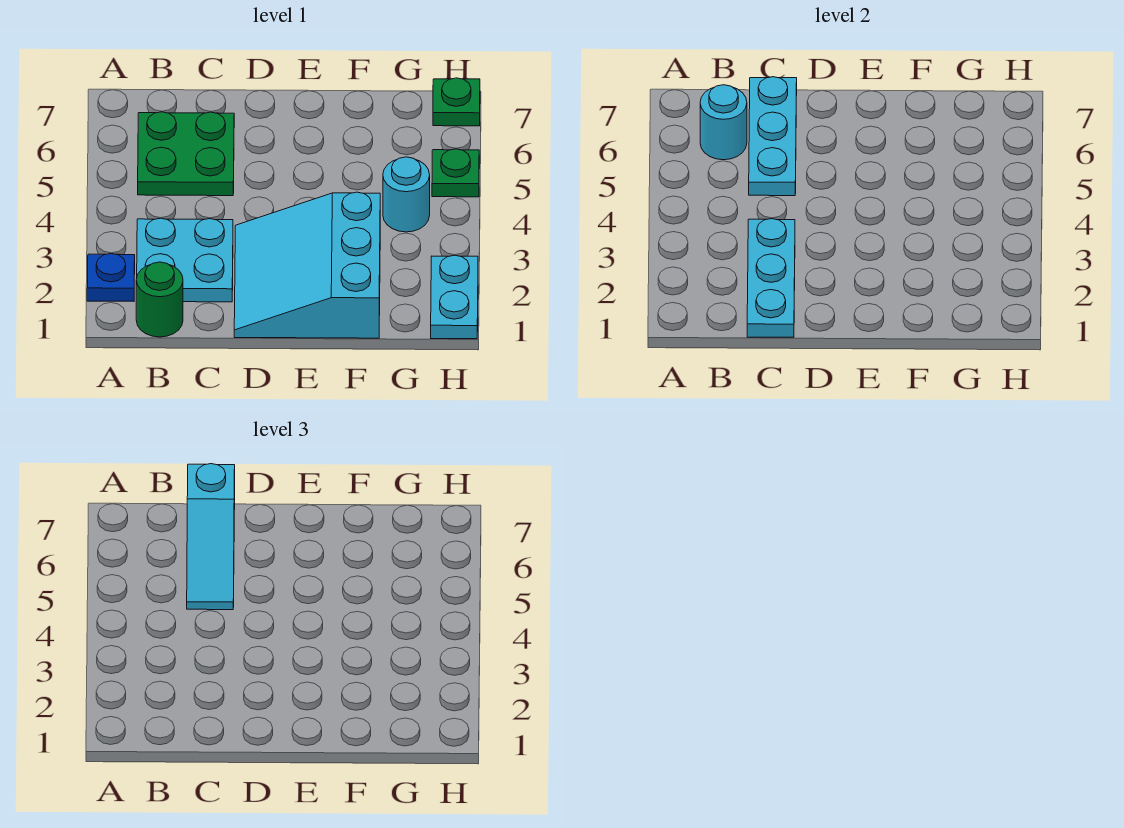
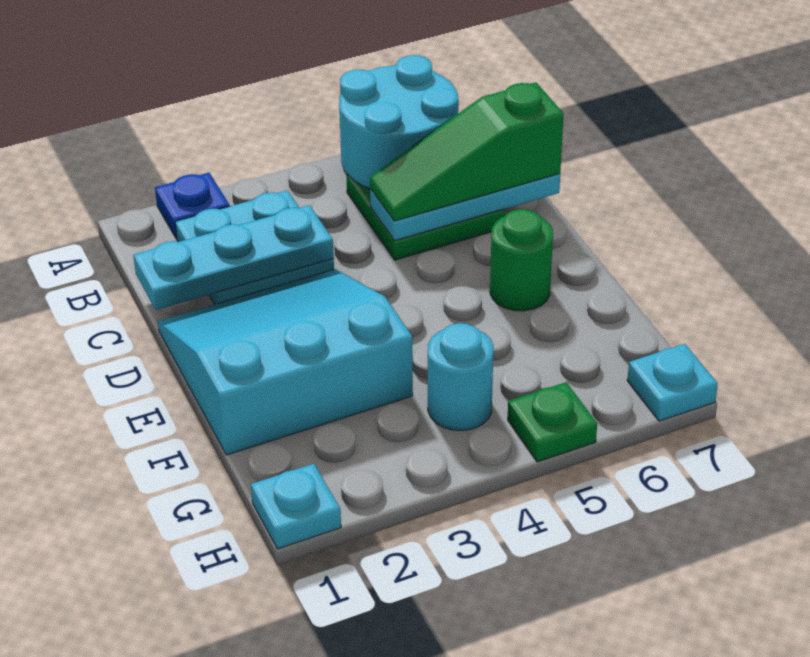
green round brick B1 level 1 -> green round brick E6 level 1
cyan round brick B6 level 2 -> cyan round brick A5:B6 level 2
cyan slope C5:C7 level 3 top 7 -> green slope C5:C7 level 3 top 7
cyan plate H1:H2 level 1 -> cyan plate H1 level 1
green plate H7 level 1 -> cyan plate H7 level 1

